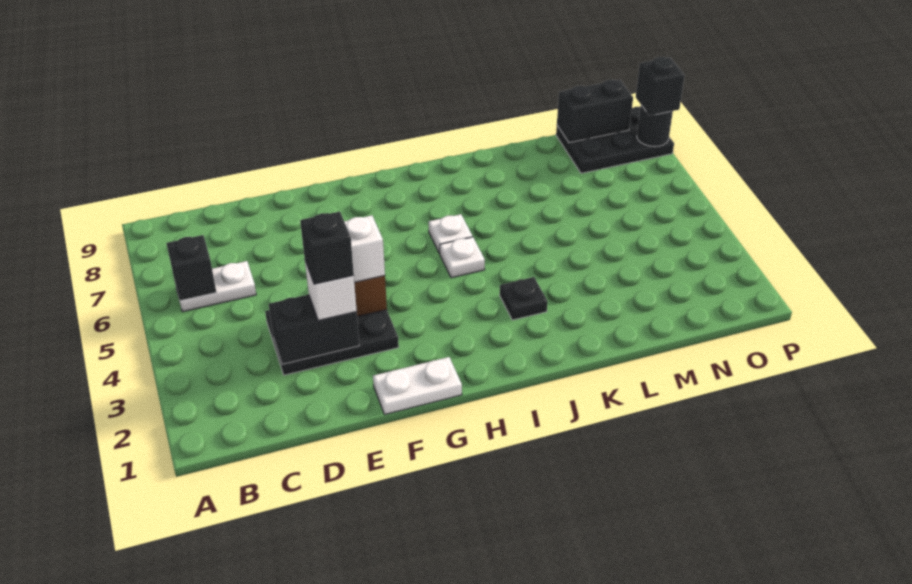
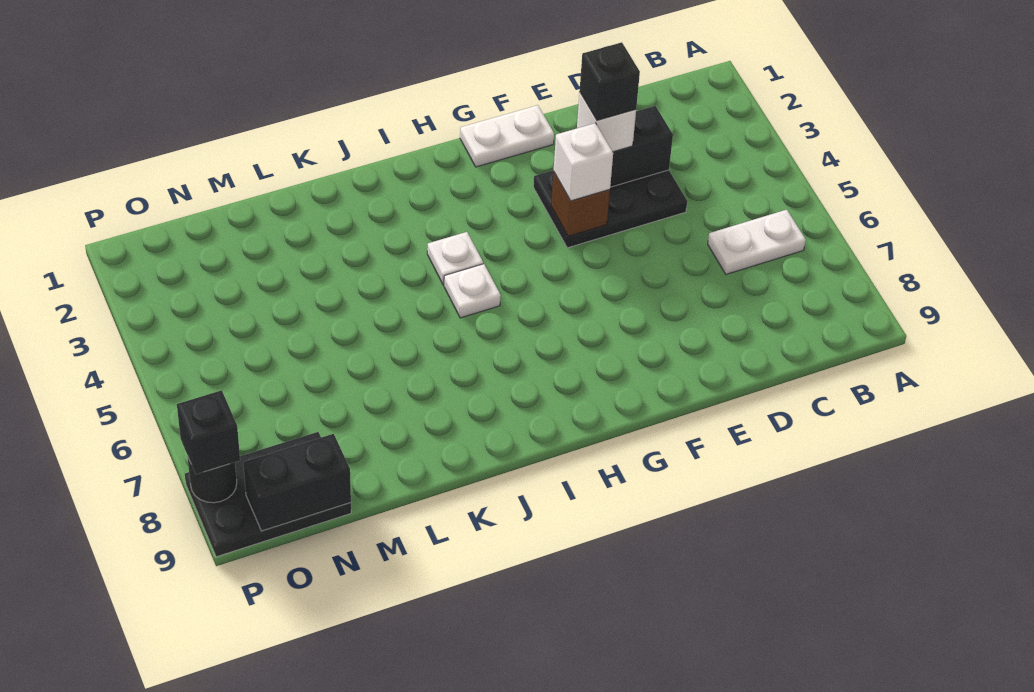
black brick B6 level 2 -> none
white plate I6 level 1 -> white plate I4 level 1
black plate J3 level 1 -> none

